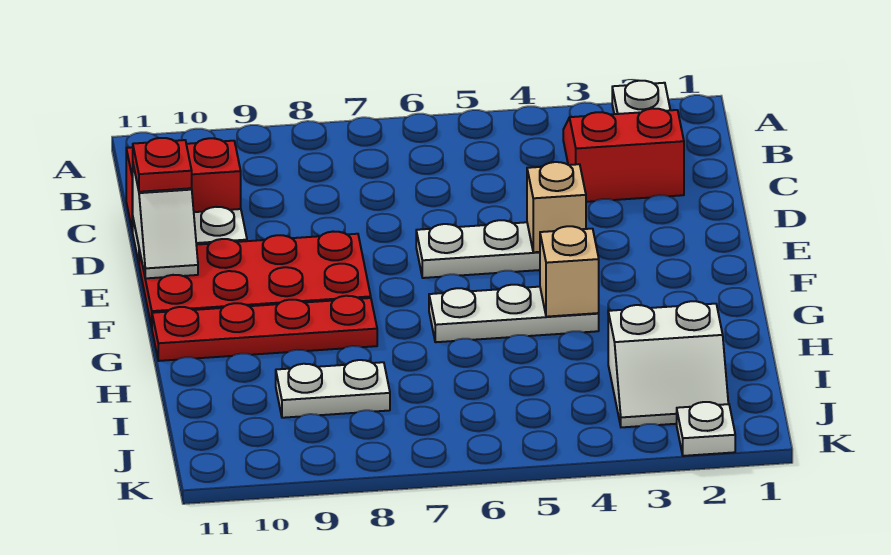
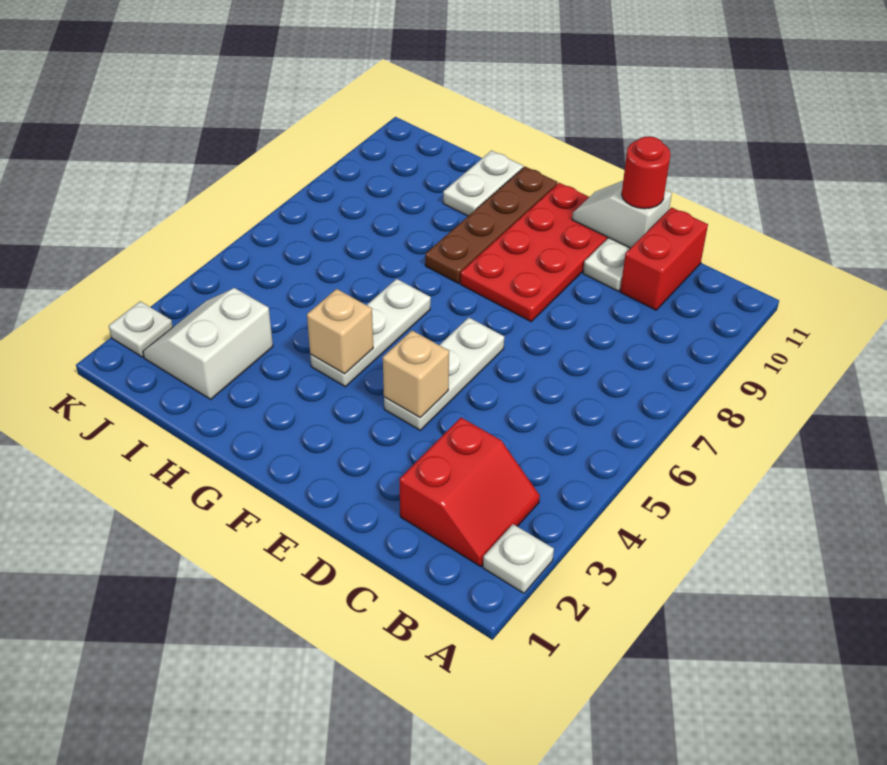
red plate D11 level 3 -> red round brick D11 level 3
red plate G8:G11 level 1 -> brown plate G8:G11 level 1
white plate I8:I9 level 1 -> white plate H10:H11 level 1

